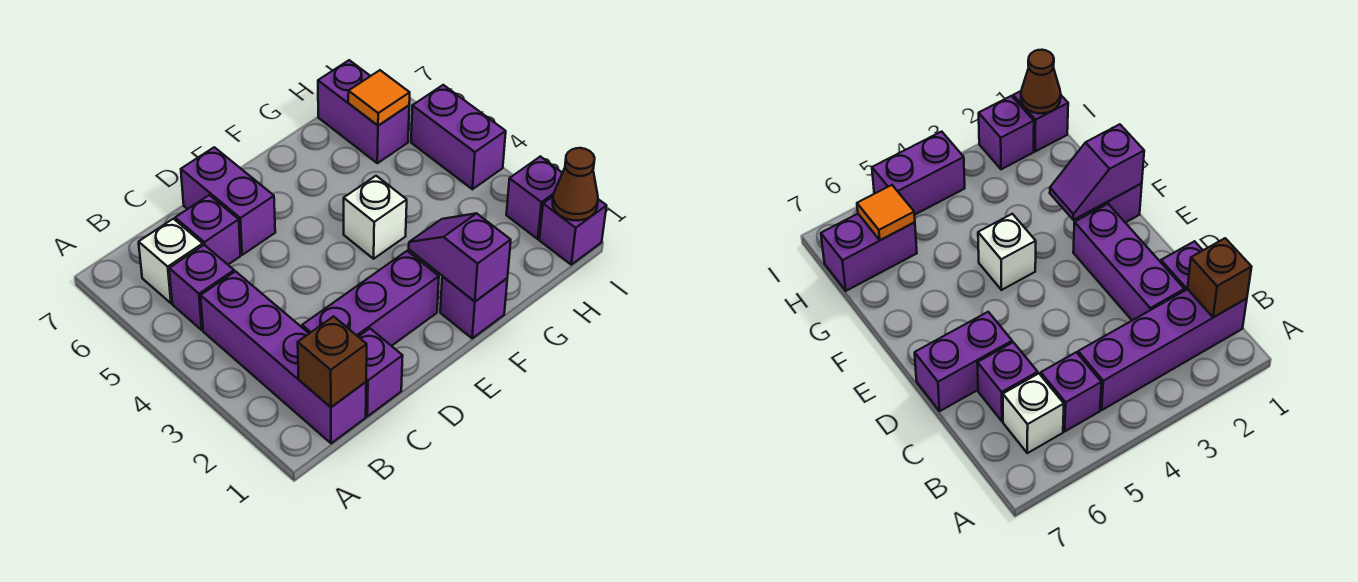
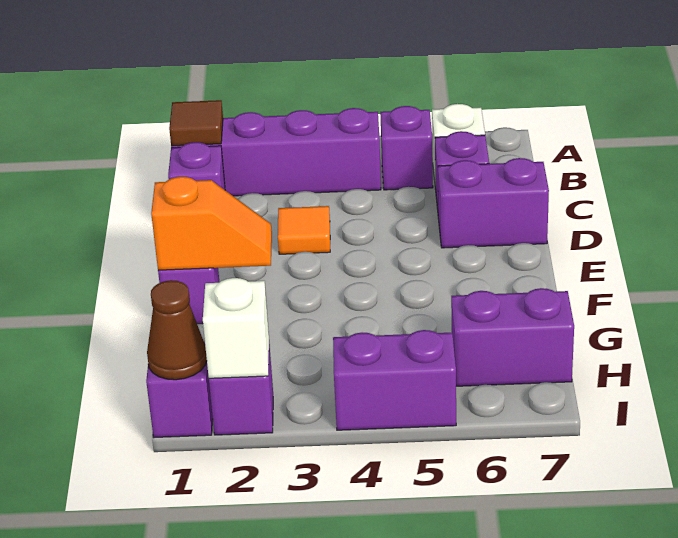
brown brick B1 level 2 -> brown tile B1 level 2
purple brick C2:E2 level 1 -> none
purple slope F1:F2 level 2 top 1 -> orange slope F1:F2 level 2 top 1
white brick F4 level 1 -> white brick I2 level 2
orange tile H6 level 2 -> orange tile D3 level 1

